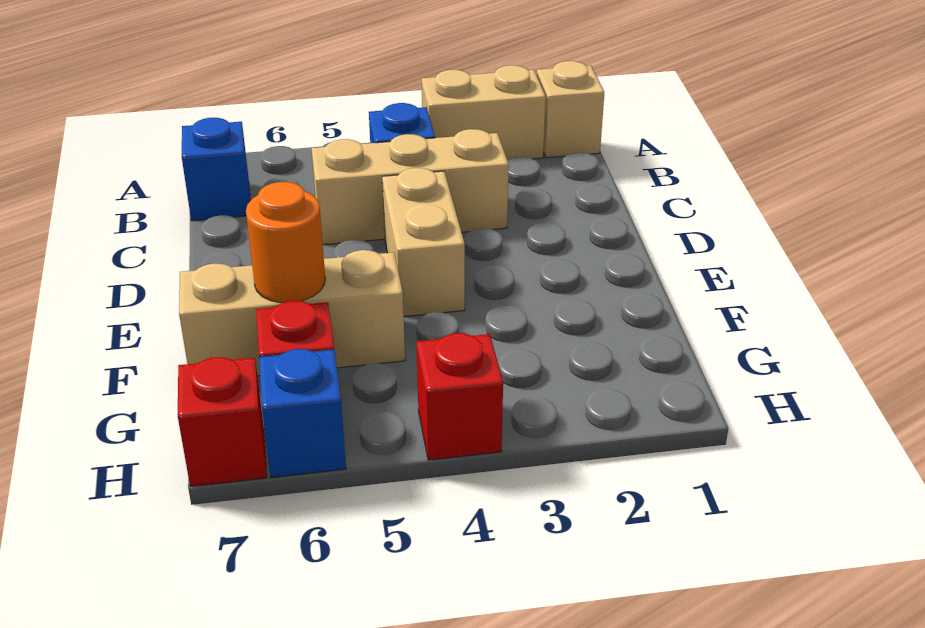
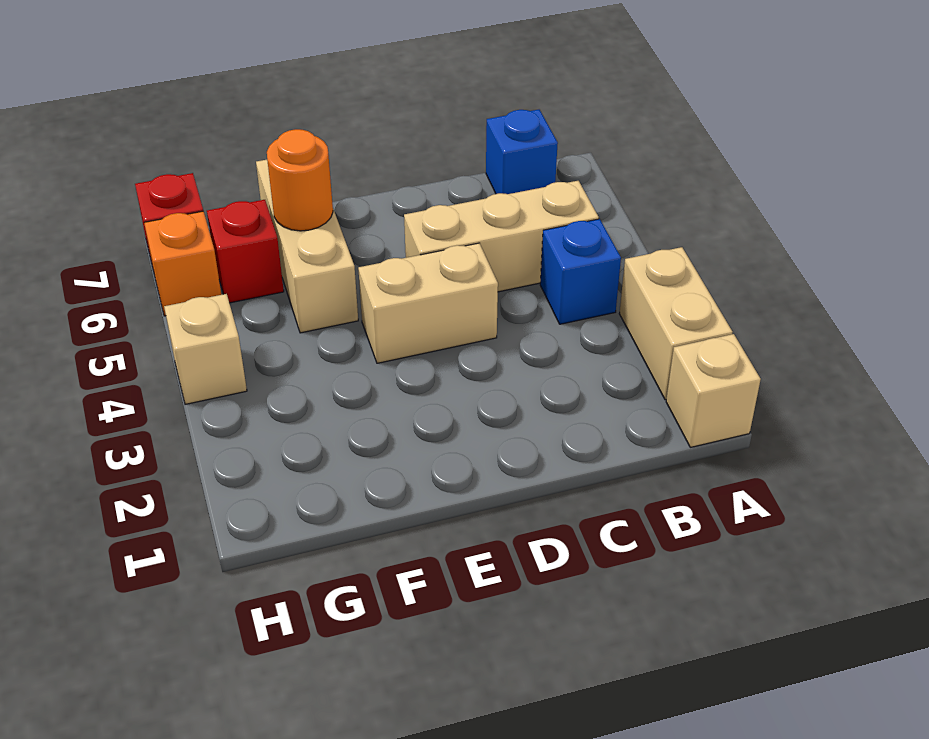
tan brick C3:C5 level 1 -> tan brick B5:D5 level 1
red brick H4 level 1 -> tan brick H4 level 1
blue brick H6 level 1 -> orange brick H6 level 1

